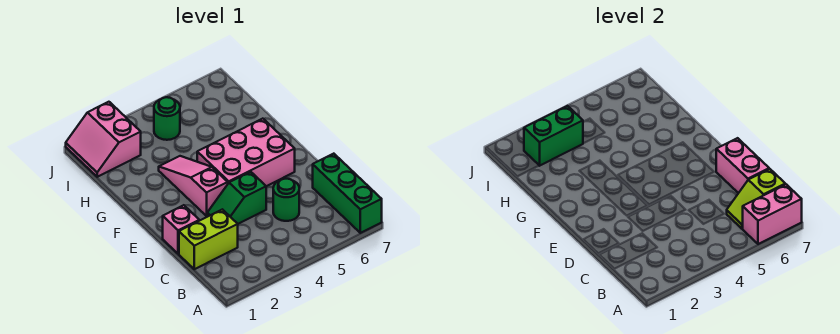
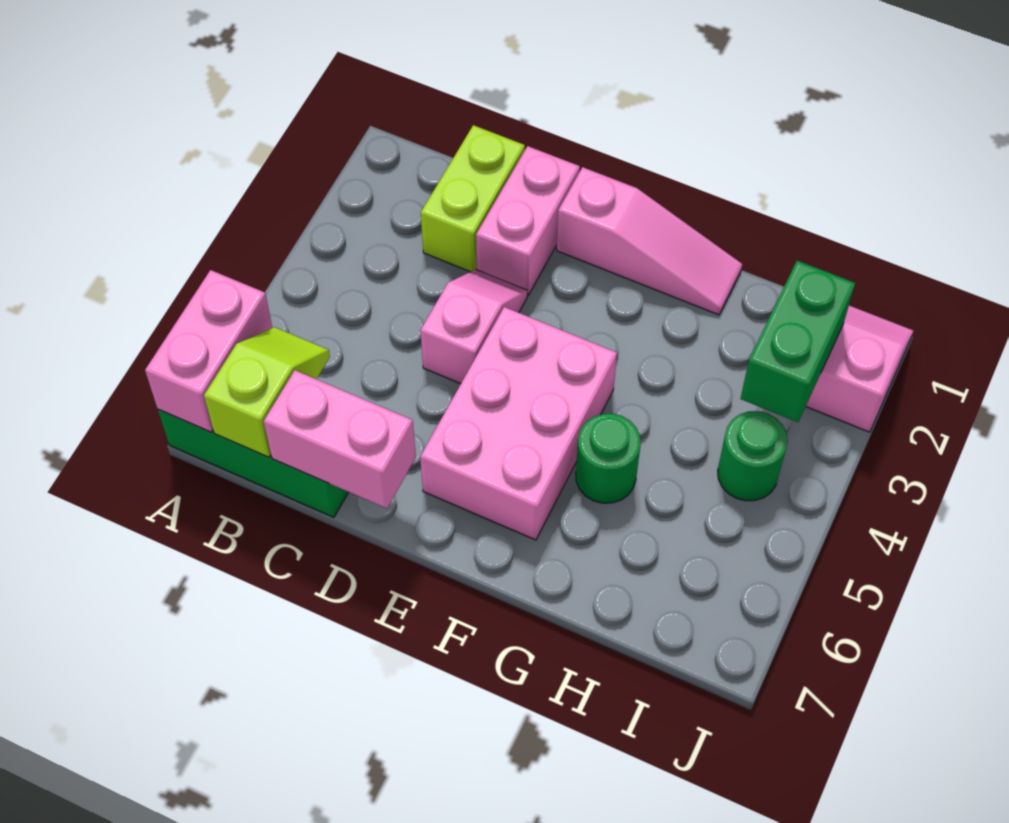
green round brick C5 level 1 -> green round brick G5 level 1
pink brick D1 level 1 -> pink brick D1:D2 level 1
green slope D3:D4 level 1 top 4 -> pink slope D3:D4 level 1 top 4
pink slope E3:G3 level 1 top E -> pink slope E1:G1 level 1 top E

